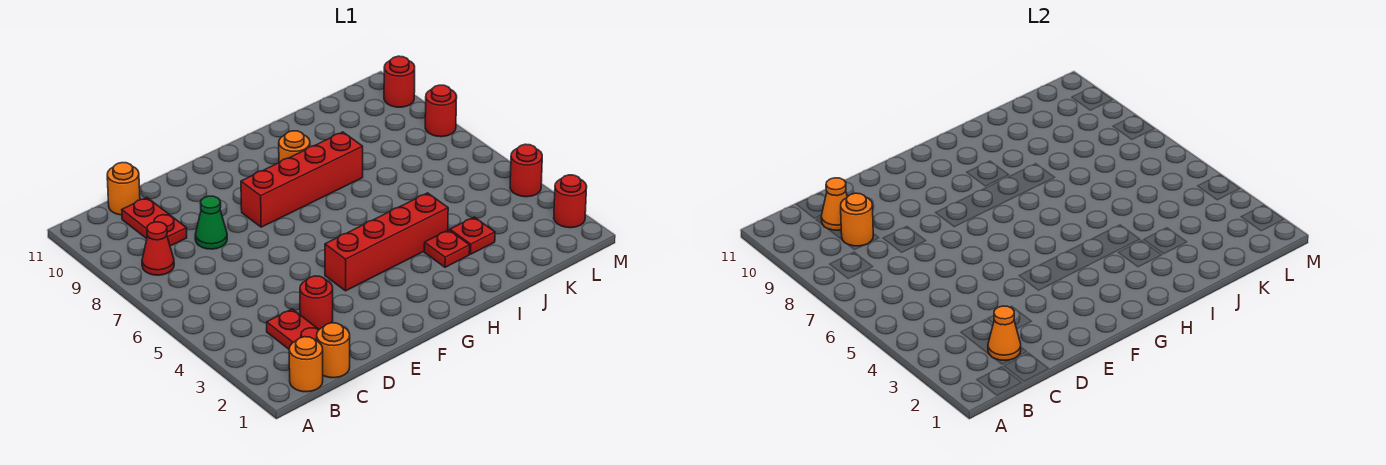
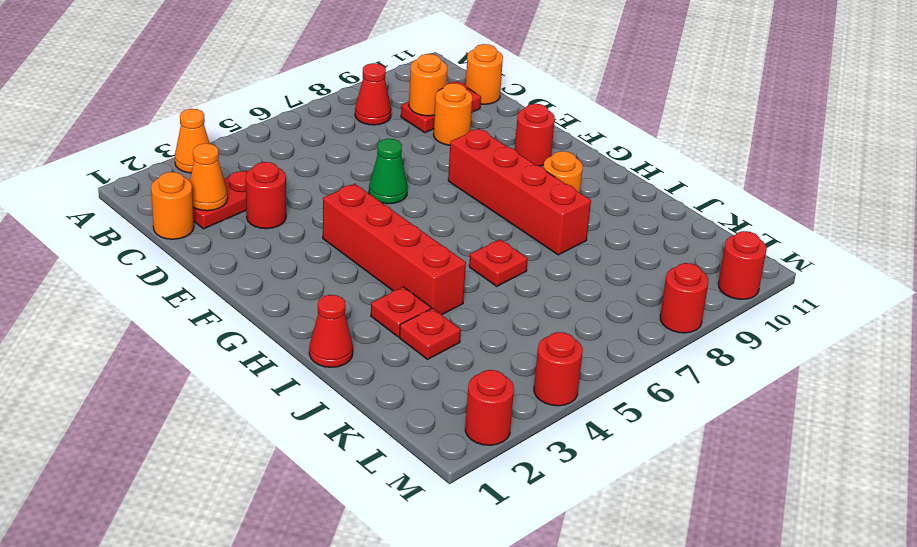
orange round brick B1 level 1 -> orange round brick D9 level 1
orange cone C10 level 2 -> orange cone A3 level 1
green cone D8 level 1 -> green cone E6 level 1
none -> red round brick F10 level 1
none -> red cone I1 level 1
none -> red plate I6 level 1

